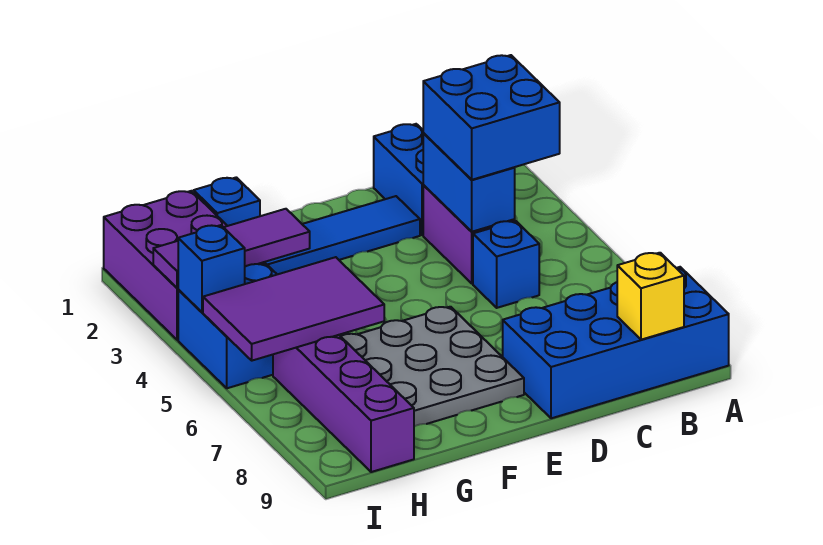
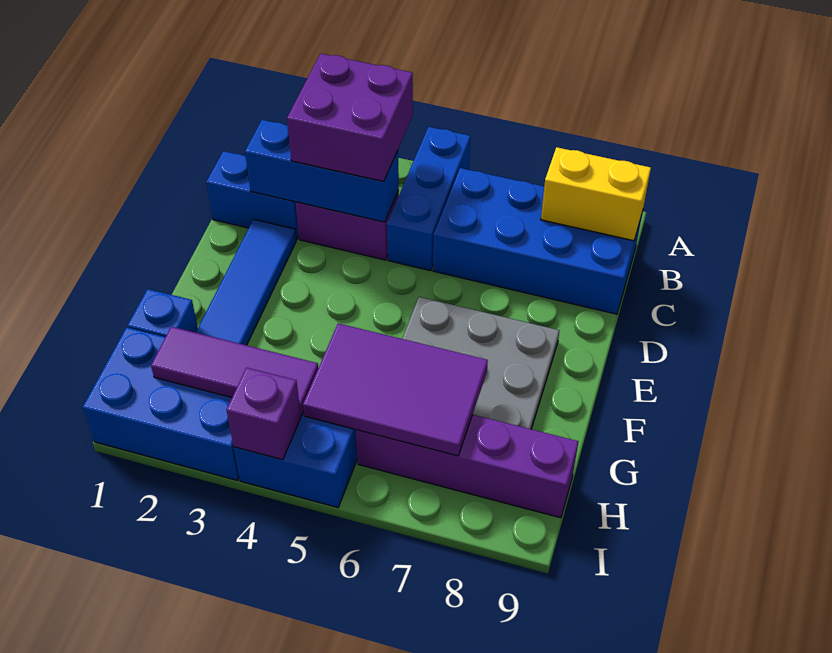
blue brick A8:D9 level 1 -> blue brick B6:C9 level 1
blue brick B3:C4 level 3 -> purple brick B3:C4 level 3
yellow brick B9 level 2 -> yellow brick B8:B9 level 2
blue brick C3:C4 level 2 -> blue brick C2:C4 level 2
blue brick C5 level 1 -> blue brick A5:C5 level 1
purple tile G3:I3 level 2 -> purple tile H2:H4 level 2
purple tile G5:I6 level 2 -> purple tile G5:H7 level 2
purple brick H1:I3 level 1 -> blue brick H1:I3 level 1
blue brick I4 level 2 -> purple brick I4 level 2

